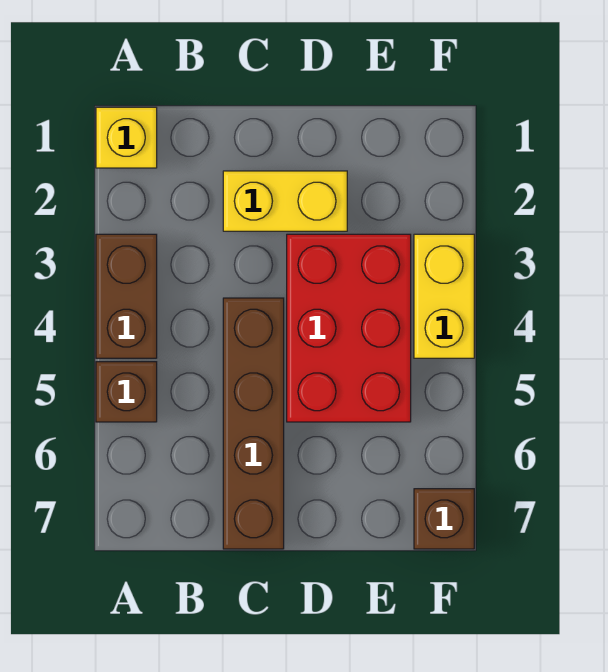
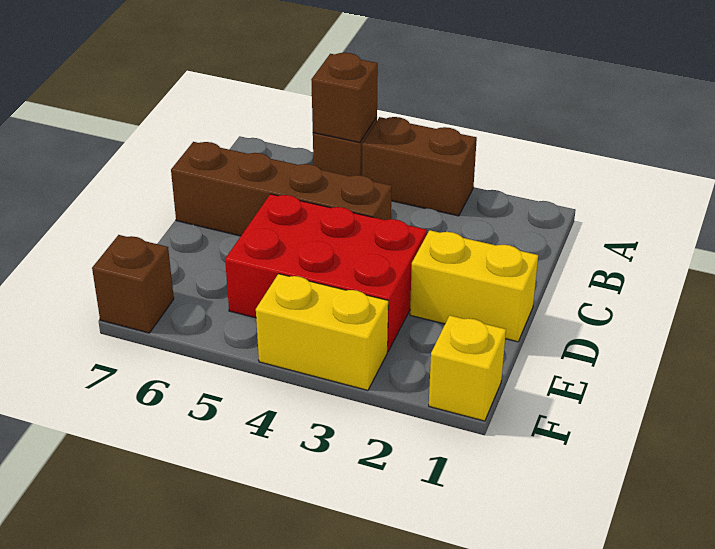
yellow brick A1 level 1 -> yellow brick F1 level 1
none -> brown brick A5 level 2
yellow brick C2:D2 level 1 -> yellow brick D1:D2 level 1

